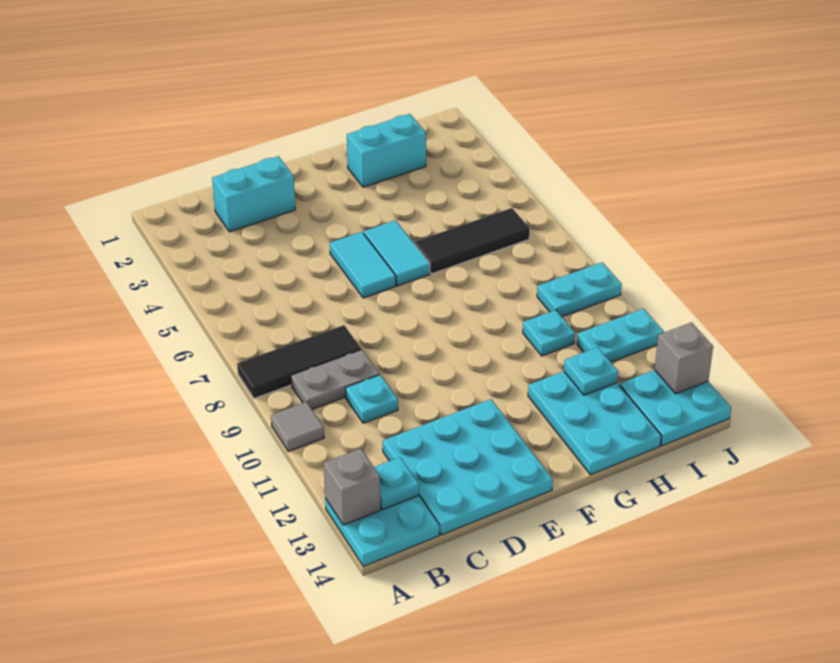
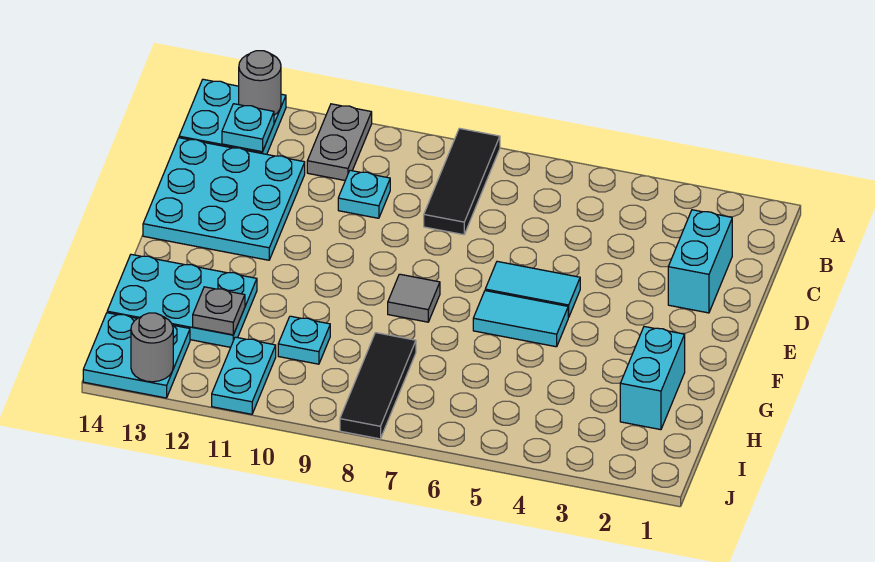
grey tile A10 level 1 -> grey tile F8 level 1
grey brick A13 level 2 -> grey round brick A13 level 2
grey plate B9:C9 level 1 -> grey plate A11:B11 level 1
black tile G6:I6 level 1 -> black tile H8:J8 level 1
cyan plate H12 level 2 -> grey plate H12 level 2
cyan plate I9:J9 level 1 -> none
grey brick J13 level 2 -> grey round brick J13 level 2

